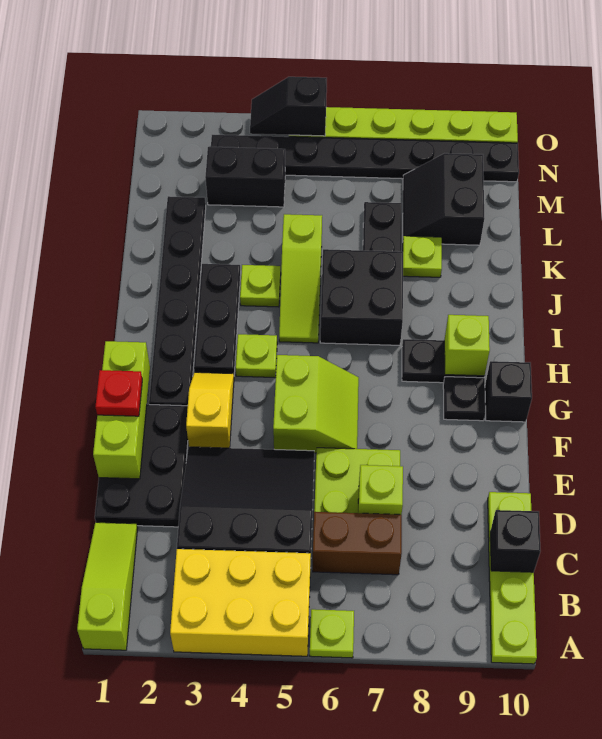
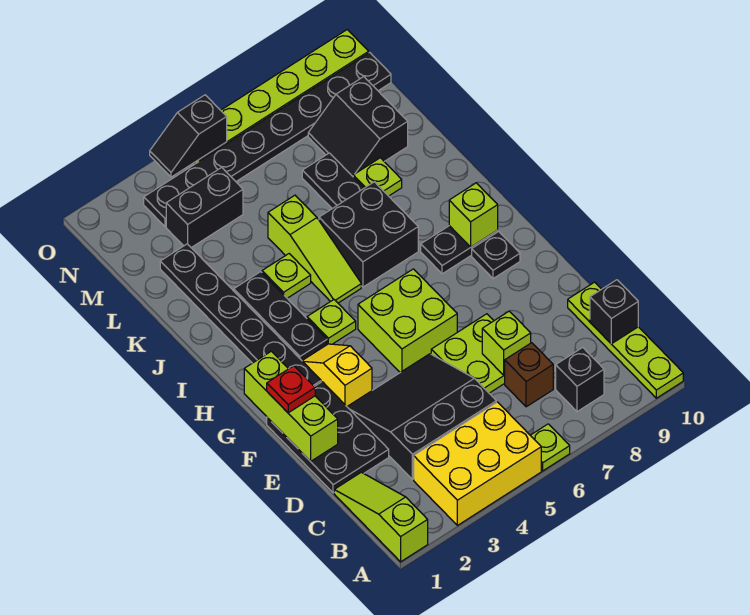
brown brick C6:C7 level 1 -> brown brick C7 level 1
lime slope F5:G6 level 1 top 5 -> lime brick F5:G6 level 1
black brick G10 level 1 -> black brick B8 level 1

